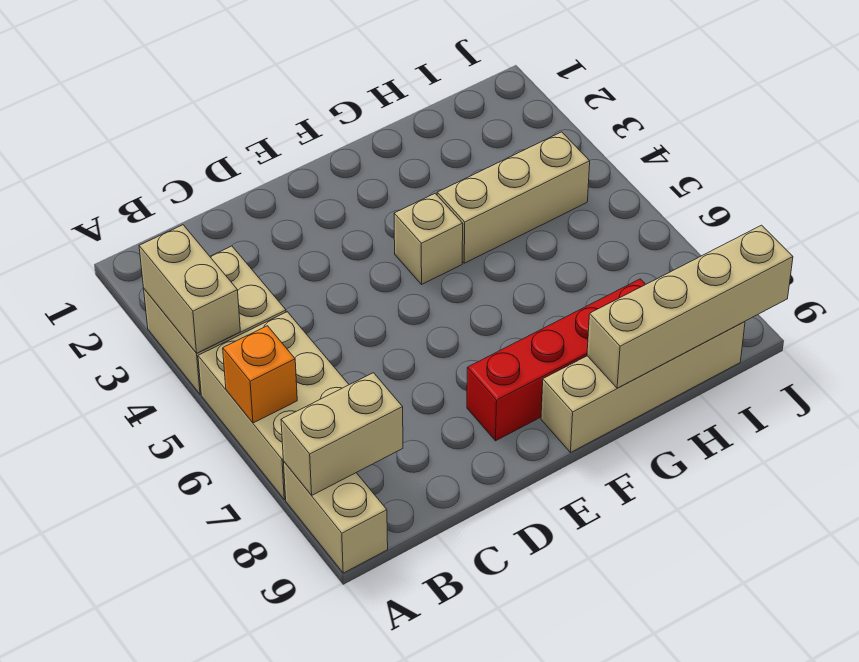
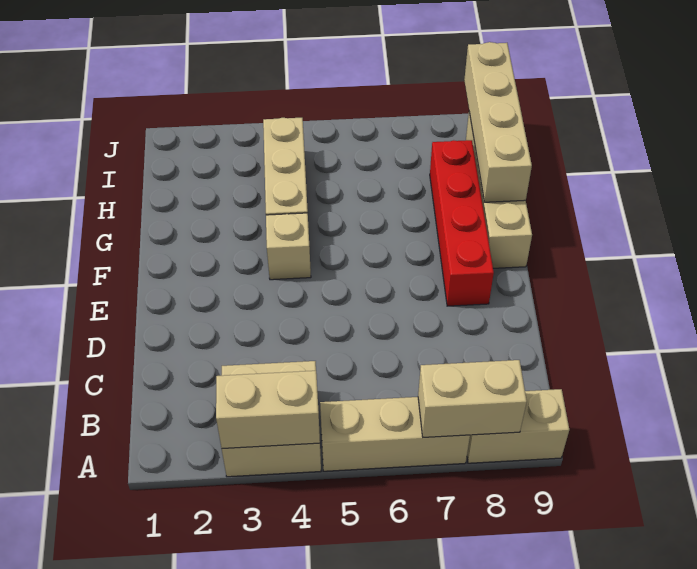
tan brick A5:B7 level 1 -> tan brick A5:A7 level 1
orange brick A6 level 2 -> none
tan brick A8:B8 level 2 -> tan brick A7:A8 level 2

